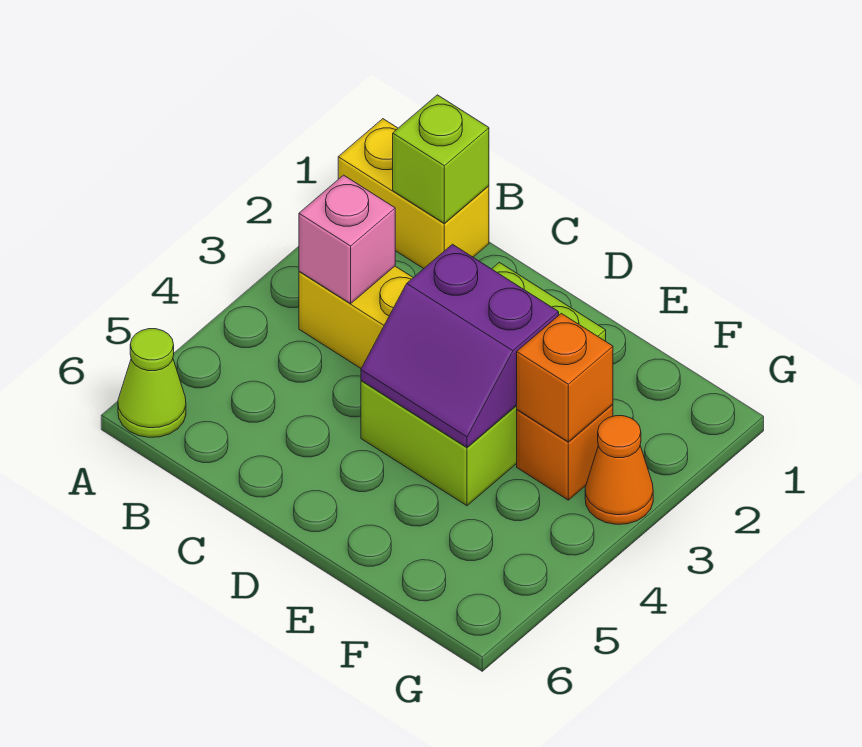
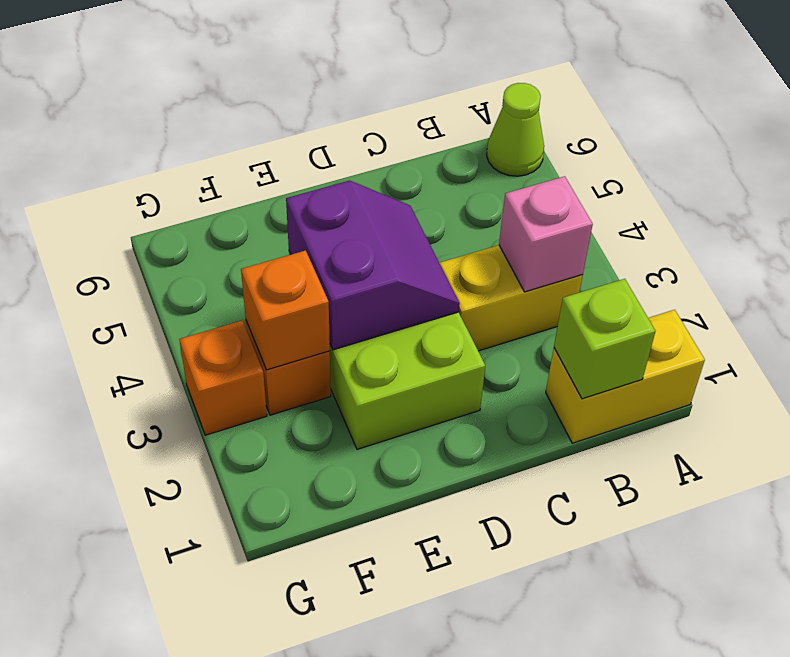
purple slope D3:E4 level 2 top 3 -> purple slope D3:E4 level 2 top E
orange cone G3 level 1 -> orange brick G3 level 1

